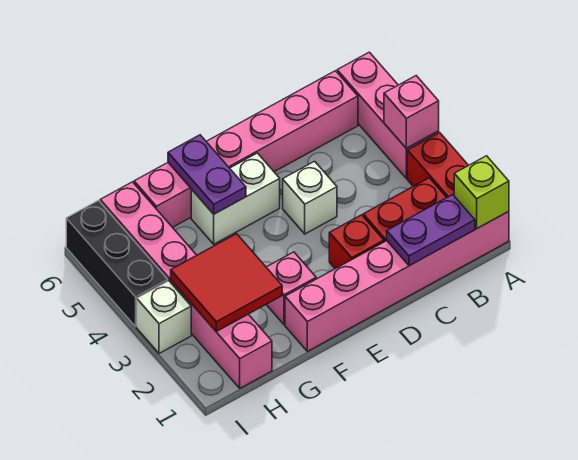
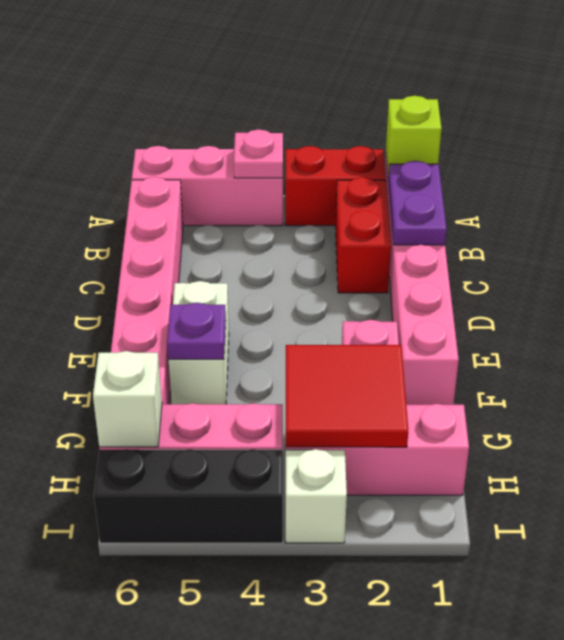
pink brick A4 level 2 -> pink plate A4 level 2
red brick D2 level 1 -> none
white brick D4 level 1 -> white brick H6 level 2
purple plate F5:F6 level 2 -> purple plate F5 level 2

